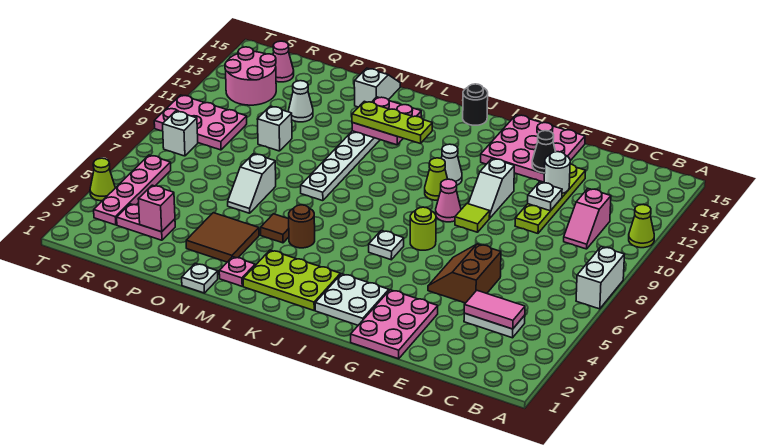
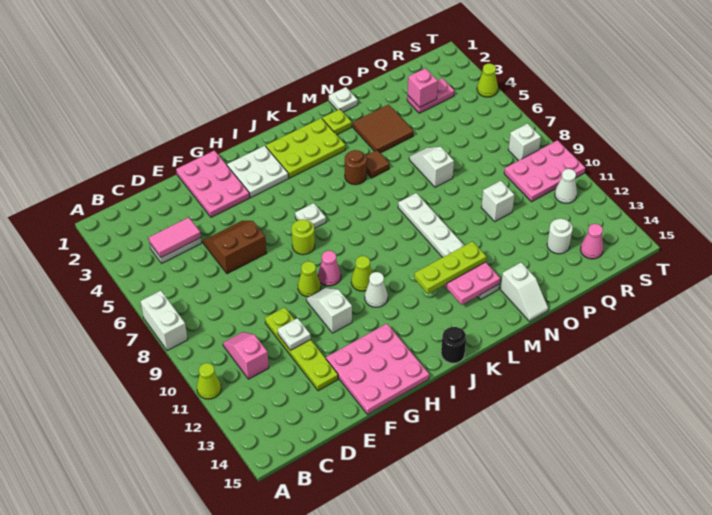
brown slope E5:F6 level 1 top E -> brown slope E5:F6 level 1 top 6
white round brick E12 level 2 -> white round brick Q13 level 1
black cone F13 level 2 -> none
lime tile G9 level 1 -> lime cone G9 level 1
pink plate M2 level 1 -> lime plate M2 level 1
white cone P12 level 1 -> white cone S11 level 1
pink round brick R12:S13 level 1 -> none
pink plate S3:S6 level 1 -> none

